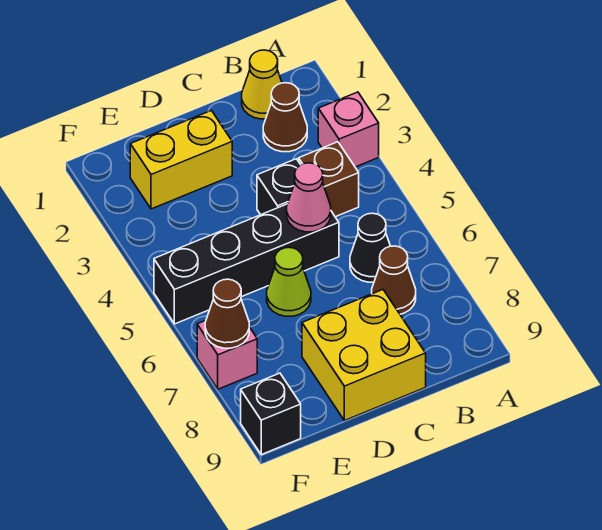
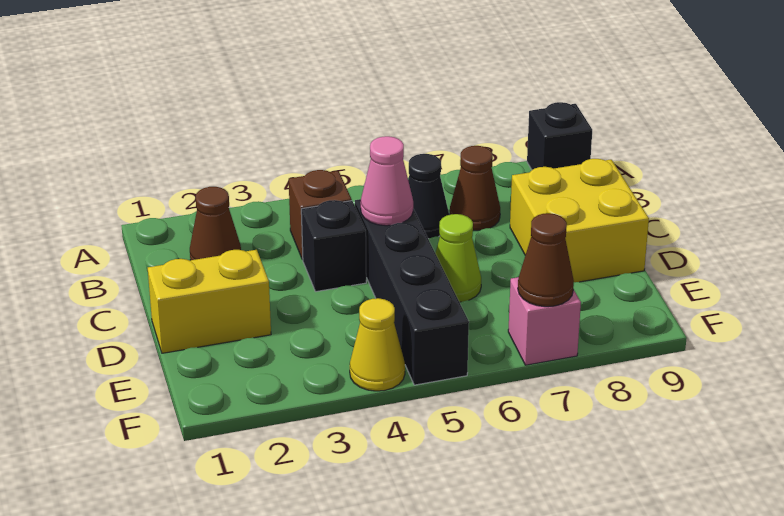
pink brick A3 level 1 -> none
yellow cone B1 level 1 -> yellow cone F4 level 1
yellow brick D2:E2 level 1 -> yellow brick D1:D2 level 1
black brick F9 level 1 -> black brick A9 level 1

